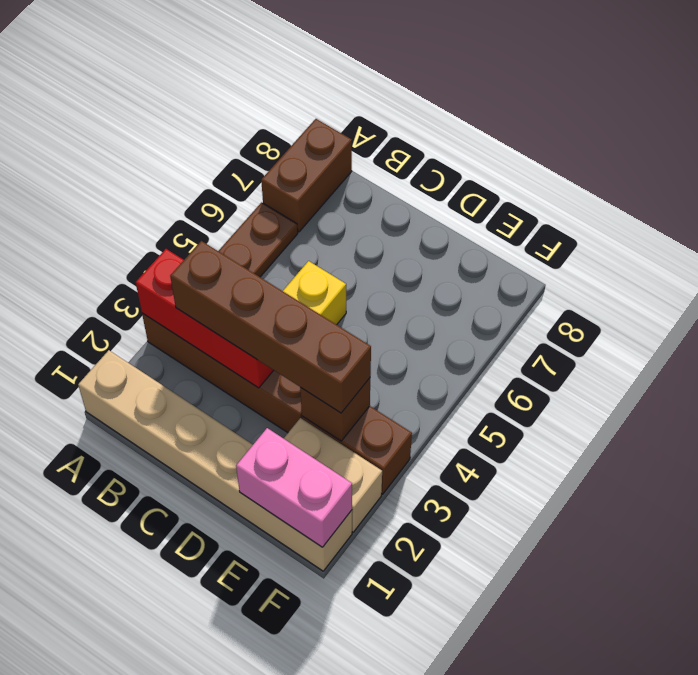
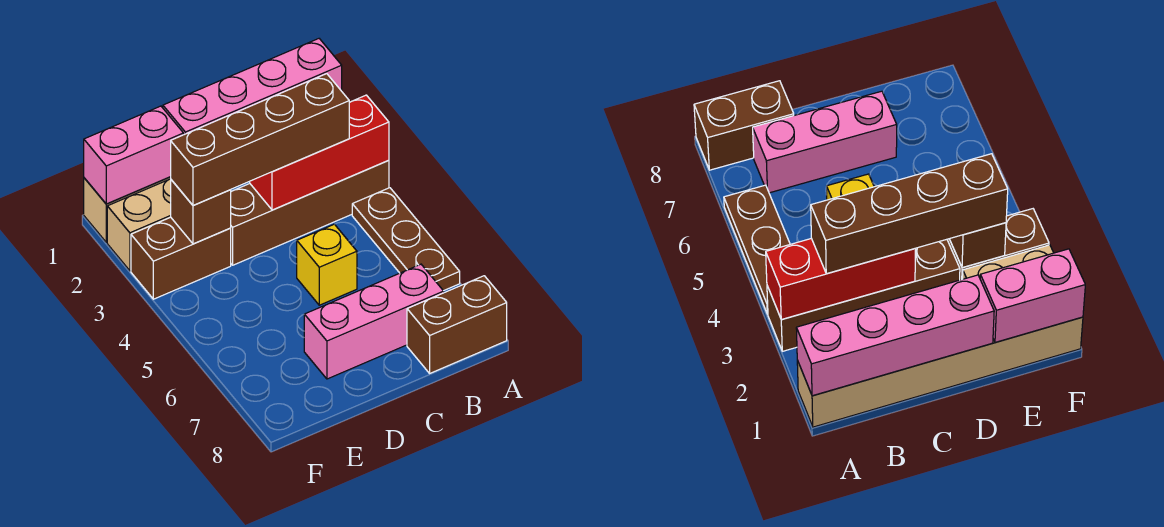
none -> pink brick A1:D1 level 2
brown brick A7:A8 level 1 -> brown brick A8:B8 level 1
none -> pink brick B7:D7 level 1

